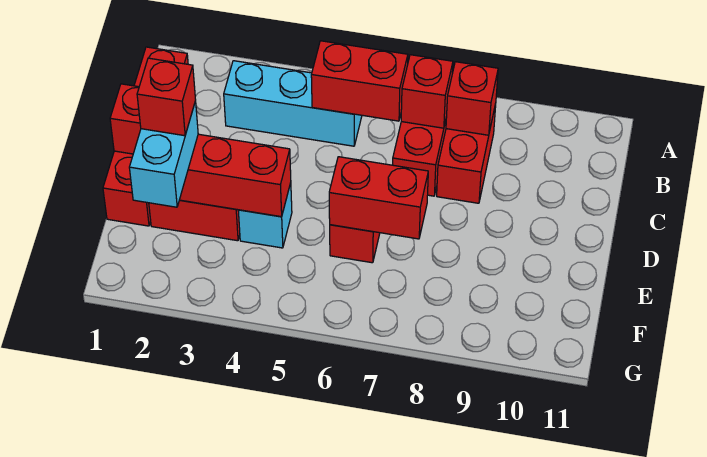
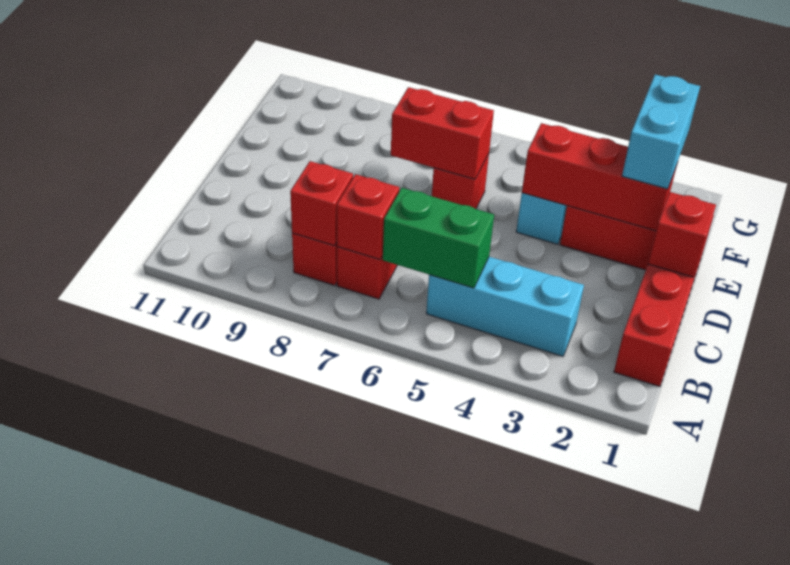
red brick B5:B6 level 2 -> green brick B5:B6 level 2
red brick E2 level 4 -> none

